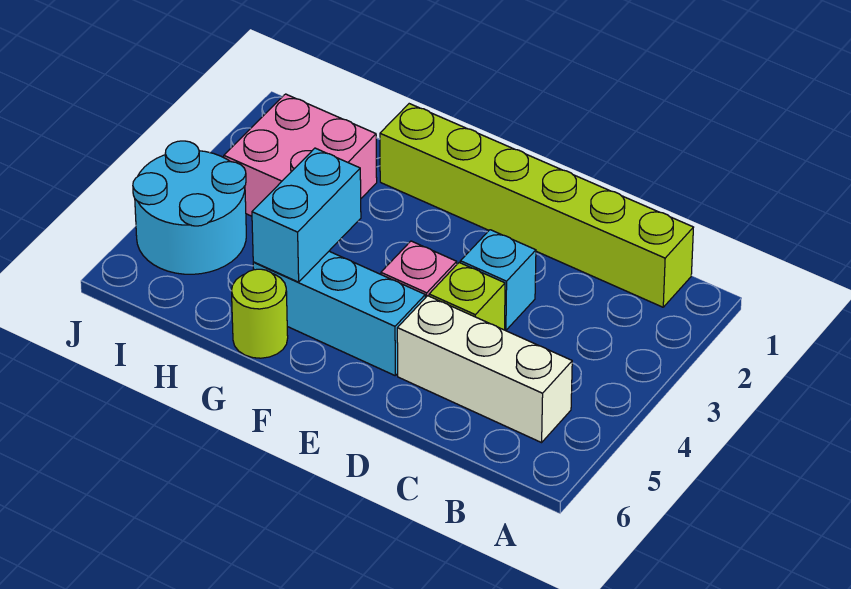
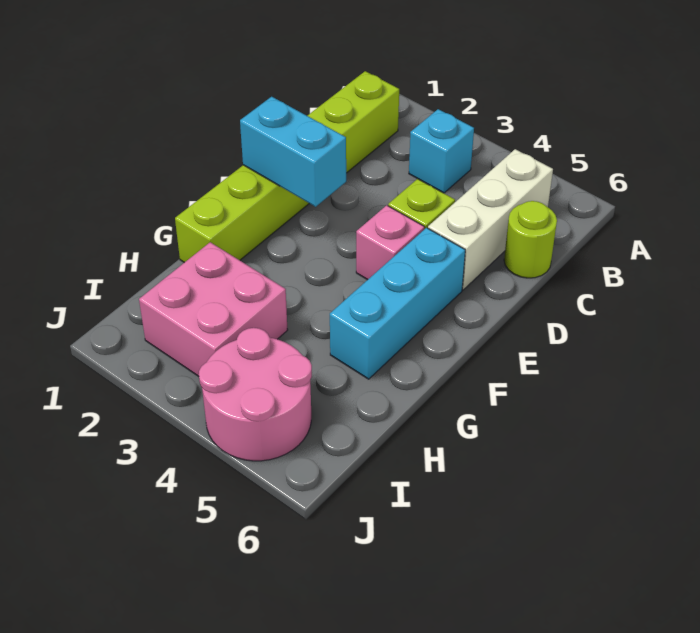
cyan brick D3 level 1 -> cyan brick B3 level 1
cyan brick G4:G5 level 2 -> cyan brick E1:E2 level 2
lime round brick G6 level 1 -> lime round brick C6 level 1
cyan round brick I4:J5 level 1 -> pink round brick I4:J5 level 1

